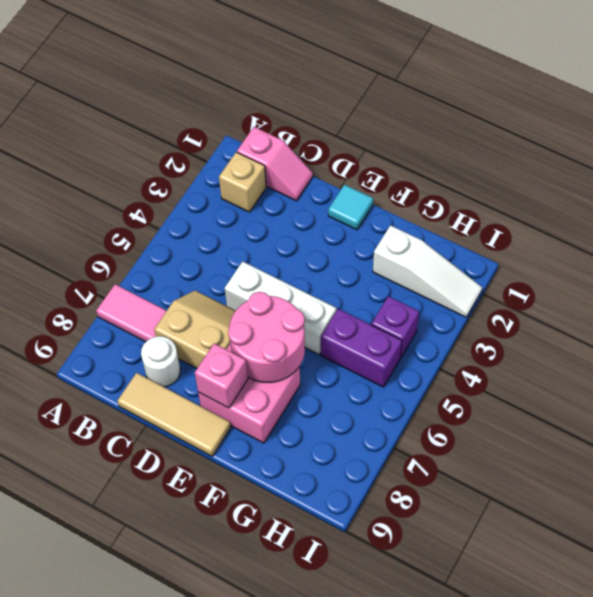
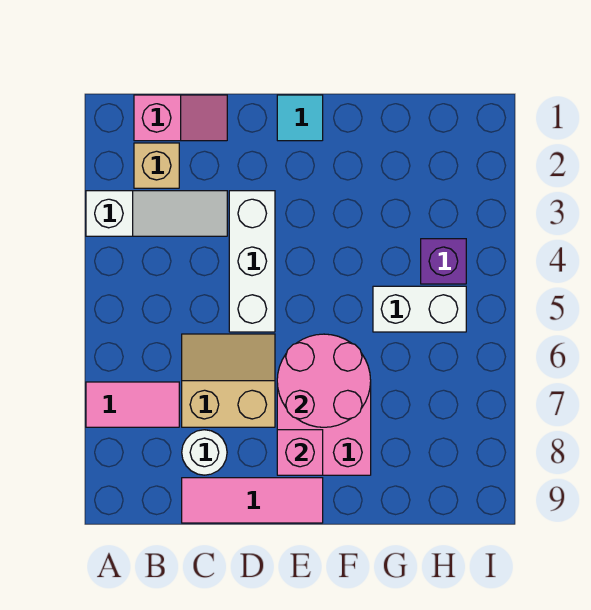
tan tile C9:E9 level 1 -> pink tile C9:E9 level 1
white brick D5:F5 level 1 -> white brick D3:D5 level 1
white slope G2:I2 level 1 top G -> white slope A3:C3 level 1 top A
purple brick G5:H5 level 1 -> white brick G5:H5 level 1

